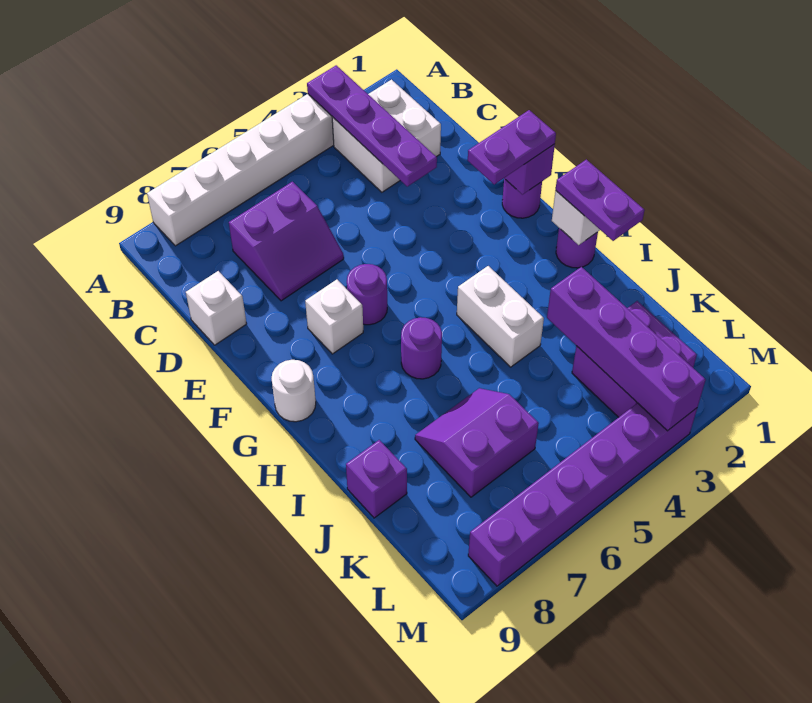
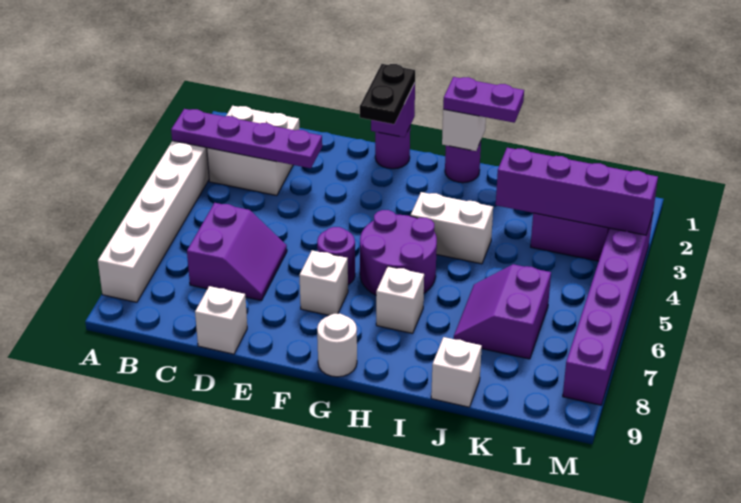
purple plate F1:F2 level 3 -> black plate F1:F2 level 3
purple round brick H6 level 1 -> purple round brick G5:H6 level 1
none -> white brick H7 level 1
purple brick J9 level 1 -> white brick J9 level 1

